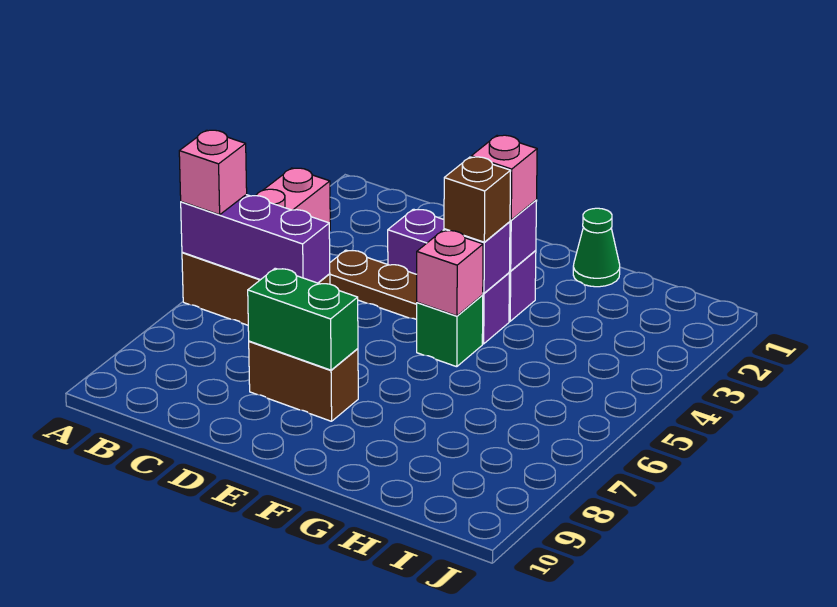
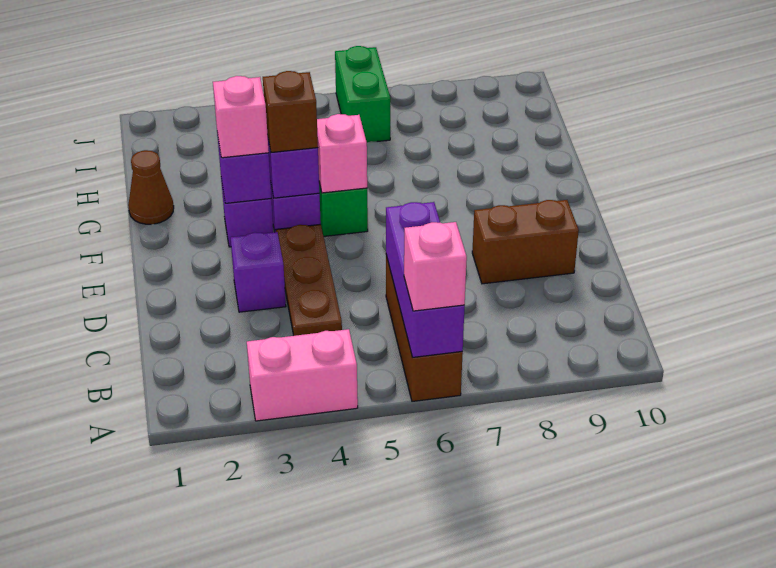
brown brick D8:E8 level 1 -> brown brick D8:D9 level 1
green brick D8:E8 level 2 -> green brick I6:J6 level 1
green cone G1 level 1 -> brown cone G1 level 1

